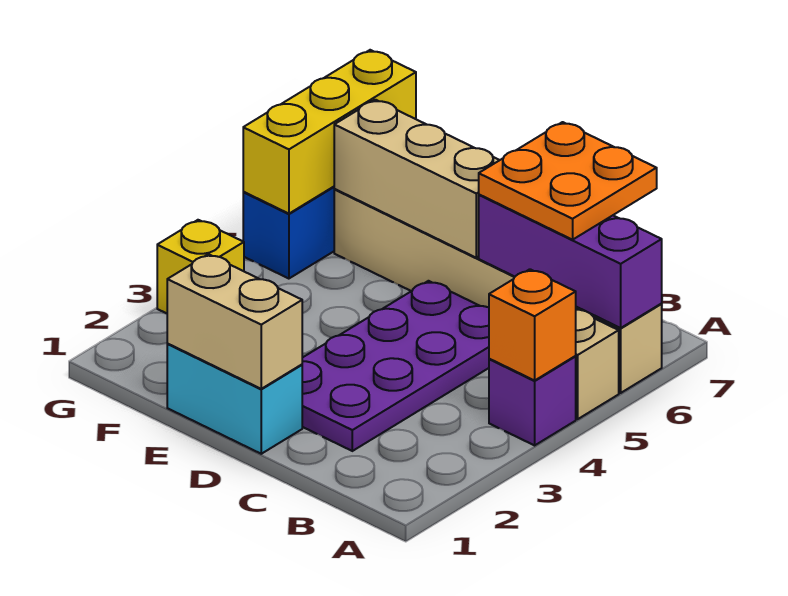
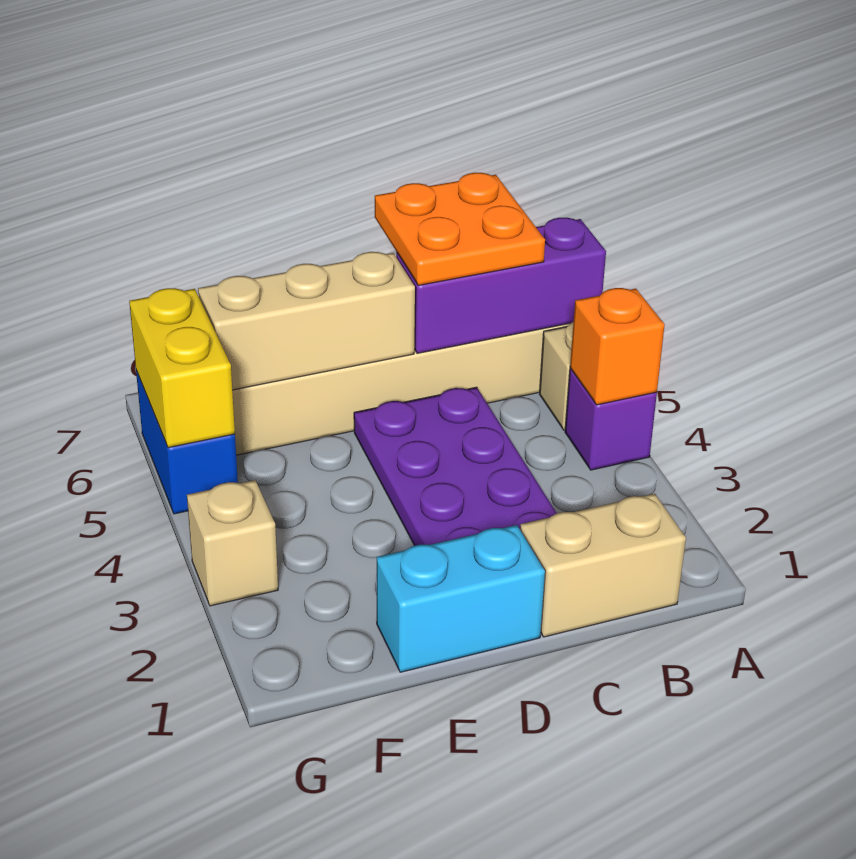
tan brick D1:E1 level 2 -> tan brick B1:C1 level 1
yellow brick G3 level 1 -> tan brick G3 level 1
yellow brick G5:G7 level 2 -> yellow brick G5:G6 level 2

